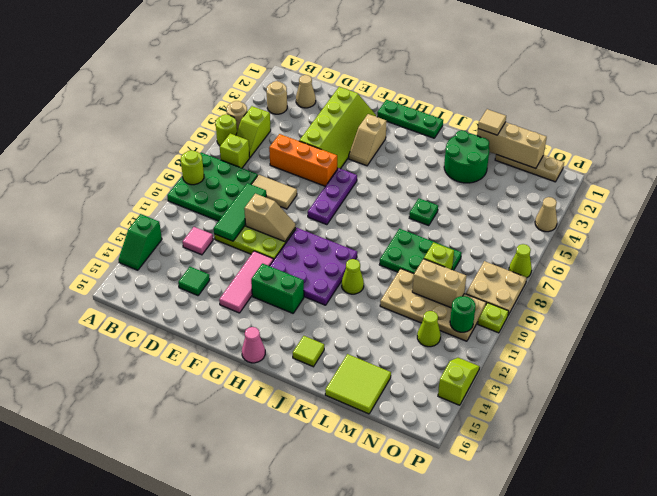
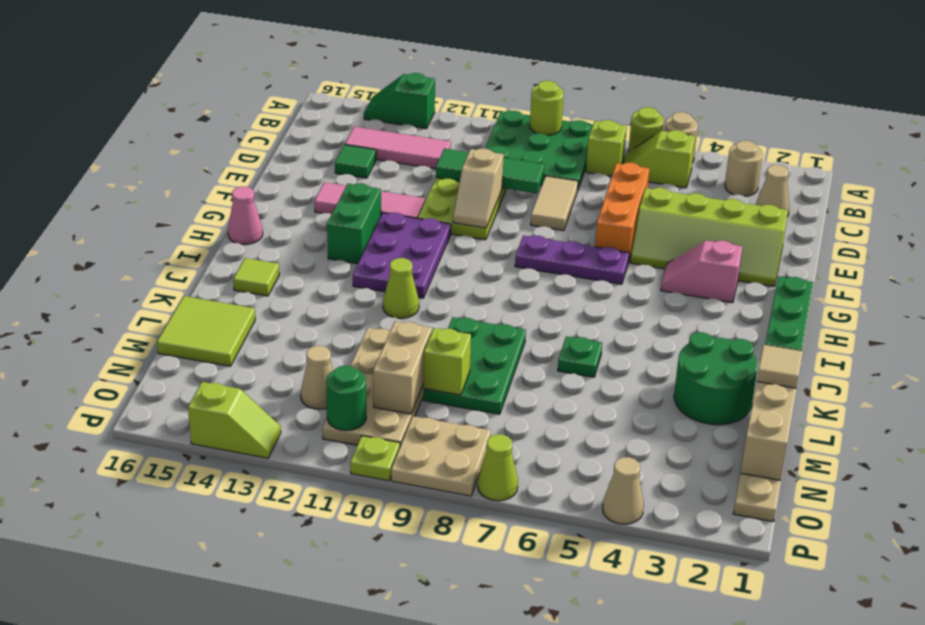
pink tile C12 level 1 -> pink tile C12:C14 level 1
tan slope G3:G4 level 1 top 3 -> pink slope G3:G4 level 1 top 3
purple plate G10:I12 level 1 -> purple plate G11:I12 level 1
lime cone N12 level 1 -> tan cone N12 level 1

